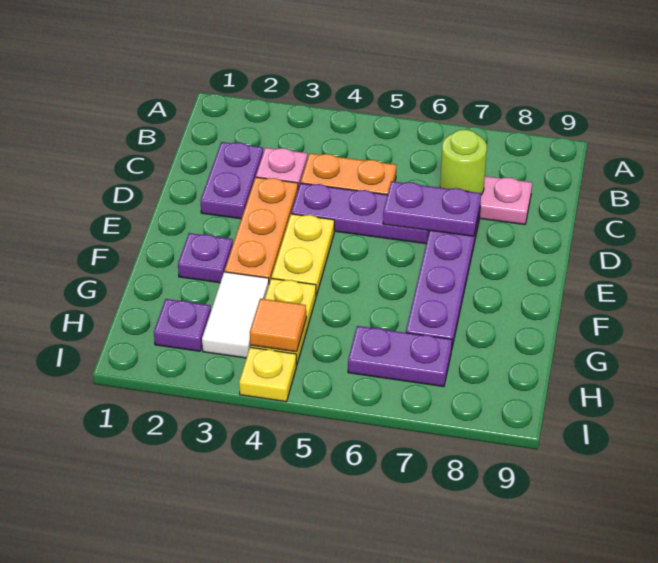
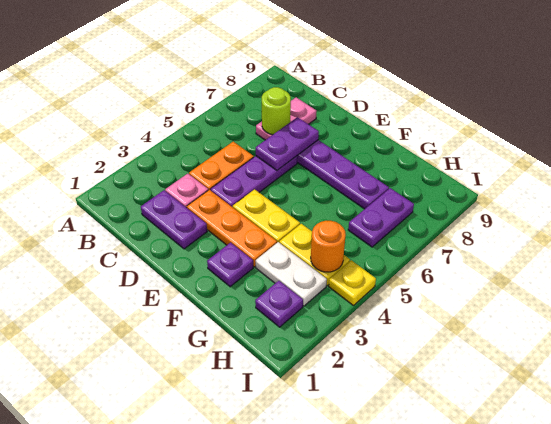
white tile G3:H3 level 1 -> white plate G3:H3 level 1
orange tile H4 level 2 -> orange round brick H4 level 2

